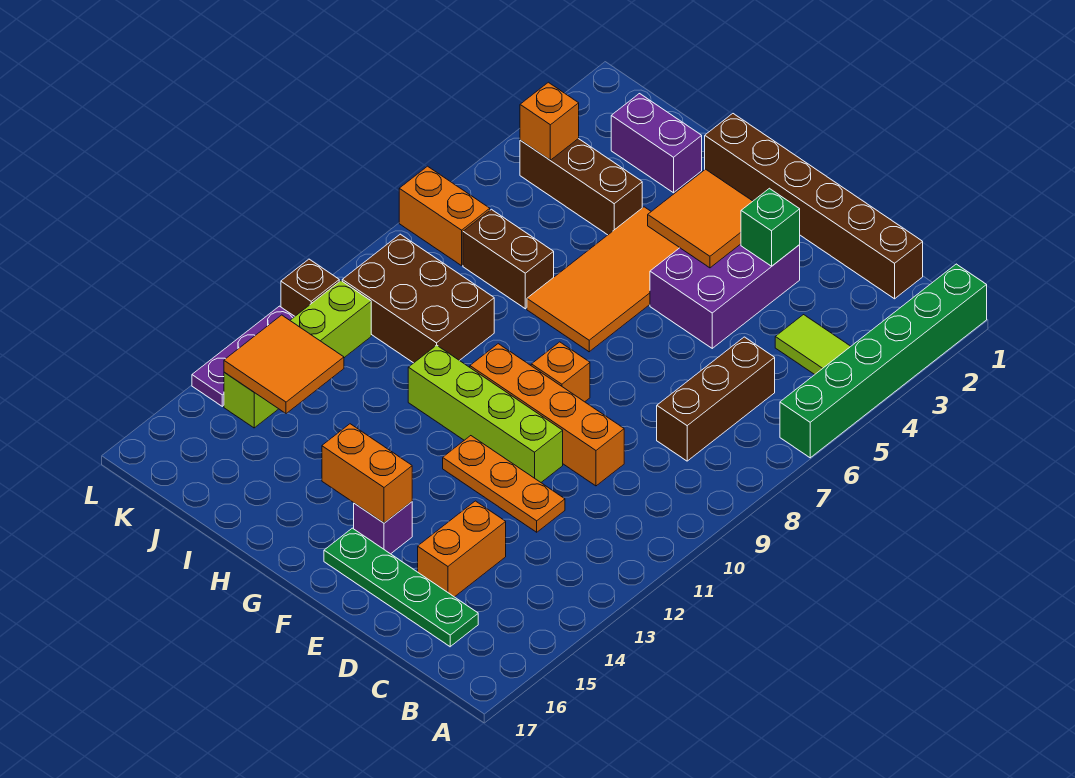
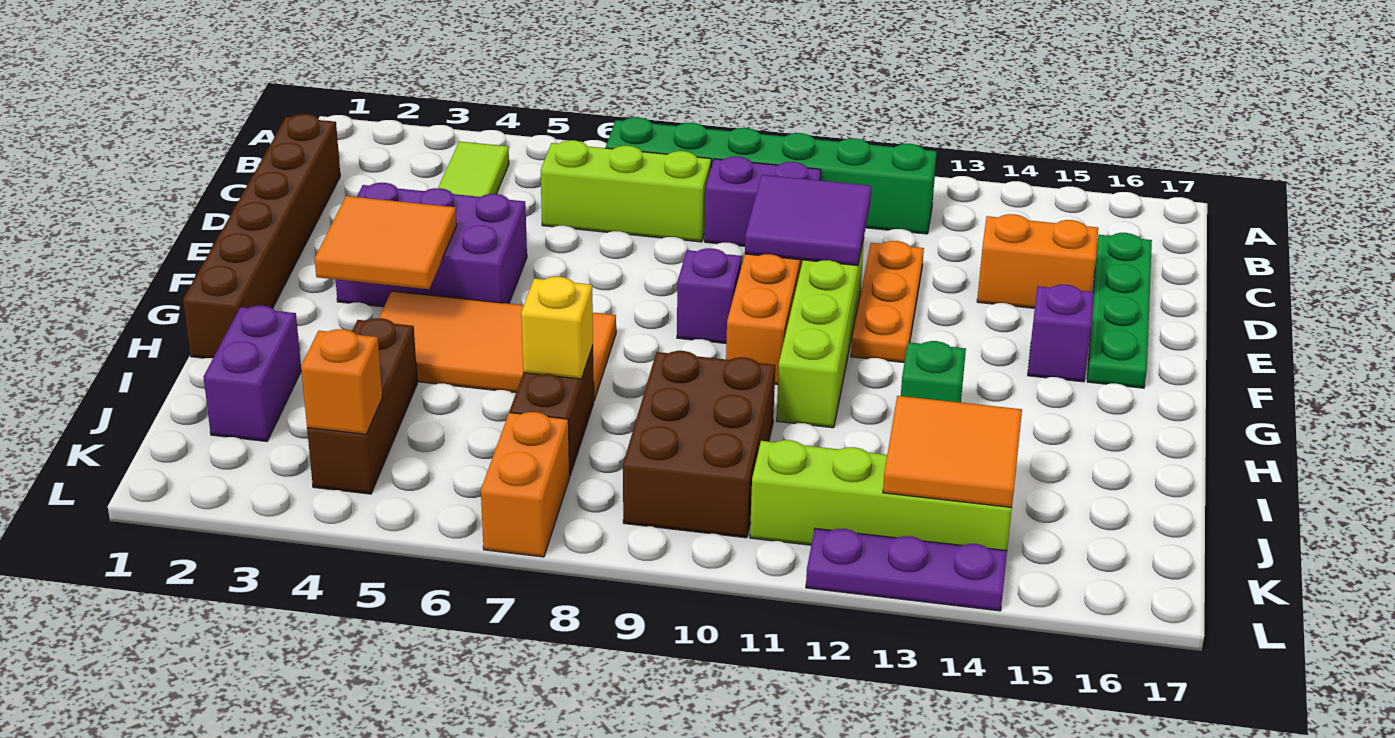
green brick A1:A6 level 1 -> green brick B7:B12 level 1
brown brick C6:C8 level 1 -> lime brick C6:C8 level 1
none -> purple brick C9:C10 level 1
none -> purple tile D10:E11 level 2
green brick E3 level 2 -> green brick H13 level 1
orange brick F9 level 1 -> purple brick F9 level 1
orange brick F15:G15 level 2 -> none
none -> yellow brick I7 level 2
brown brick L11 level 1 -> none

